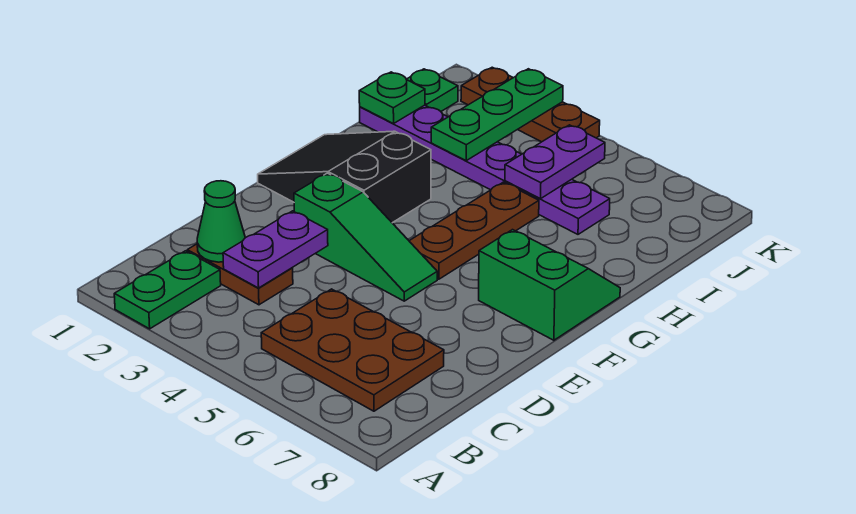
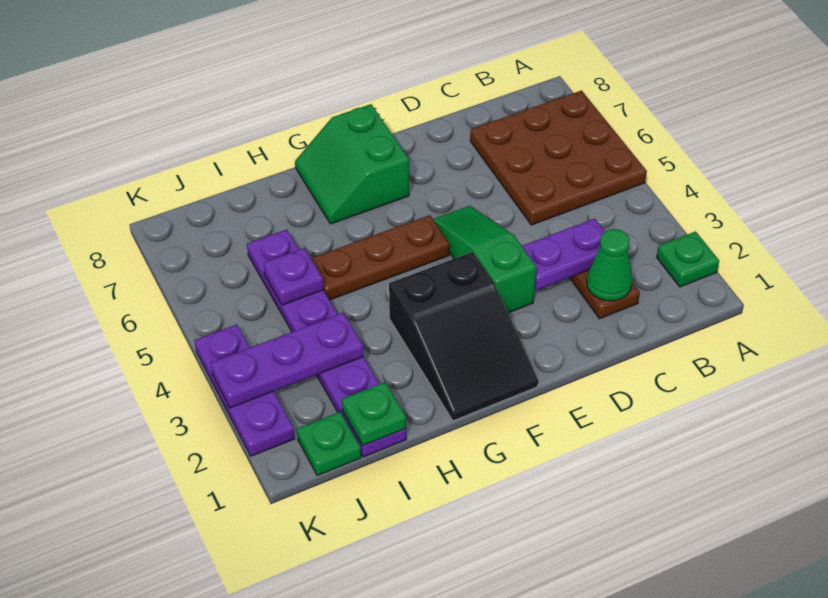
green plate A2:B2 level 1 -> green plate A2 level 1
brown plate B5:C7 level 1 -> brown plate A5:C7 level 1
green plate I3:K3 level 2 -> purple plate I3:K3 level 2
purple plate I5:J5 level 2 -> purple plate I5 level 2
brown plate K2:K4 level 1 -> purple plate K2:K4 level 1

